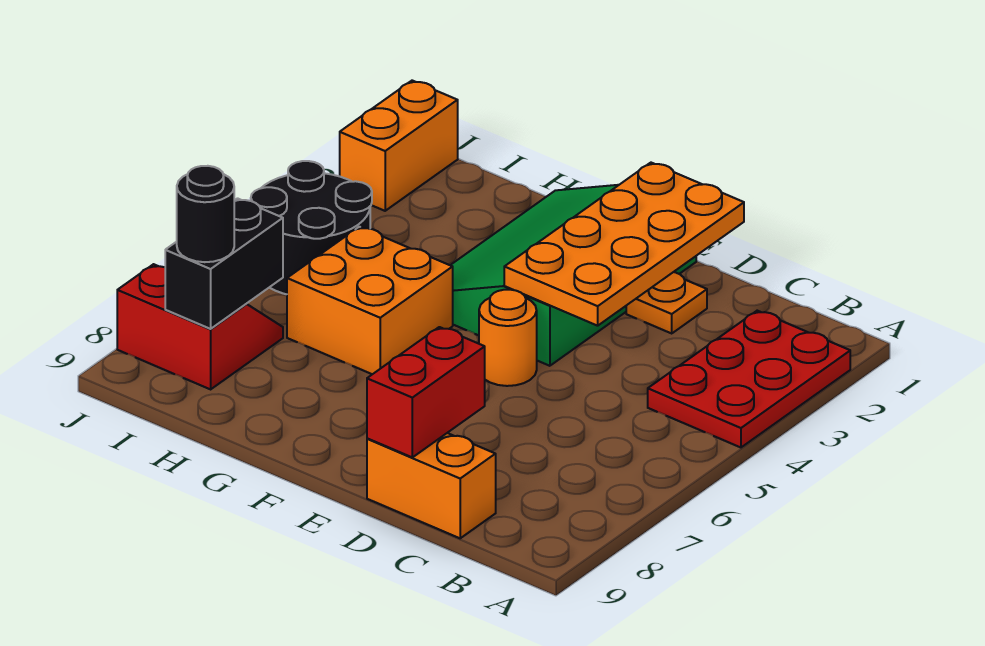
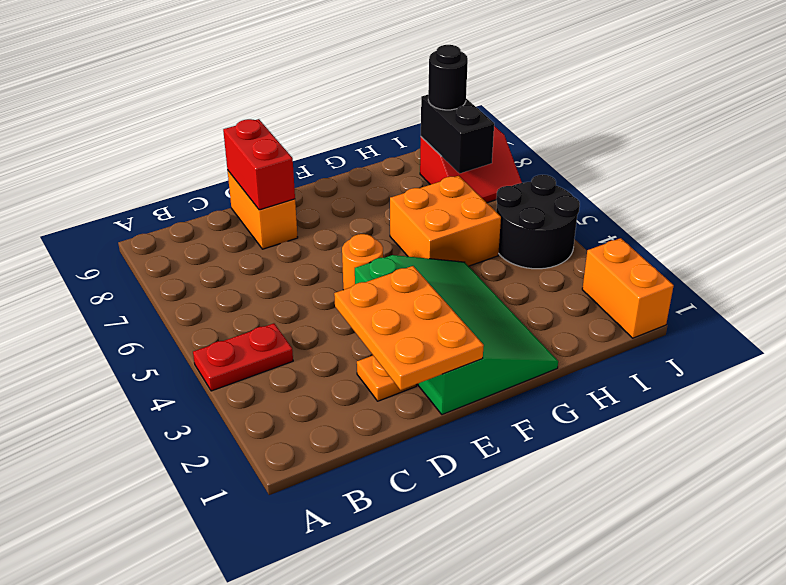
red plate A2:B4 level 1 -> red plate A4:B4 level 1
orange brick C9:D9 level 1 -> orange brick D8:D9 level 1
orange plate D1:E4 level 2 -> orange plate D1:E3 level 2

